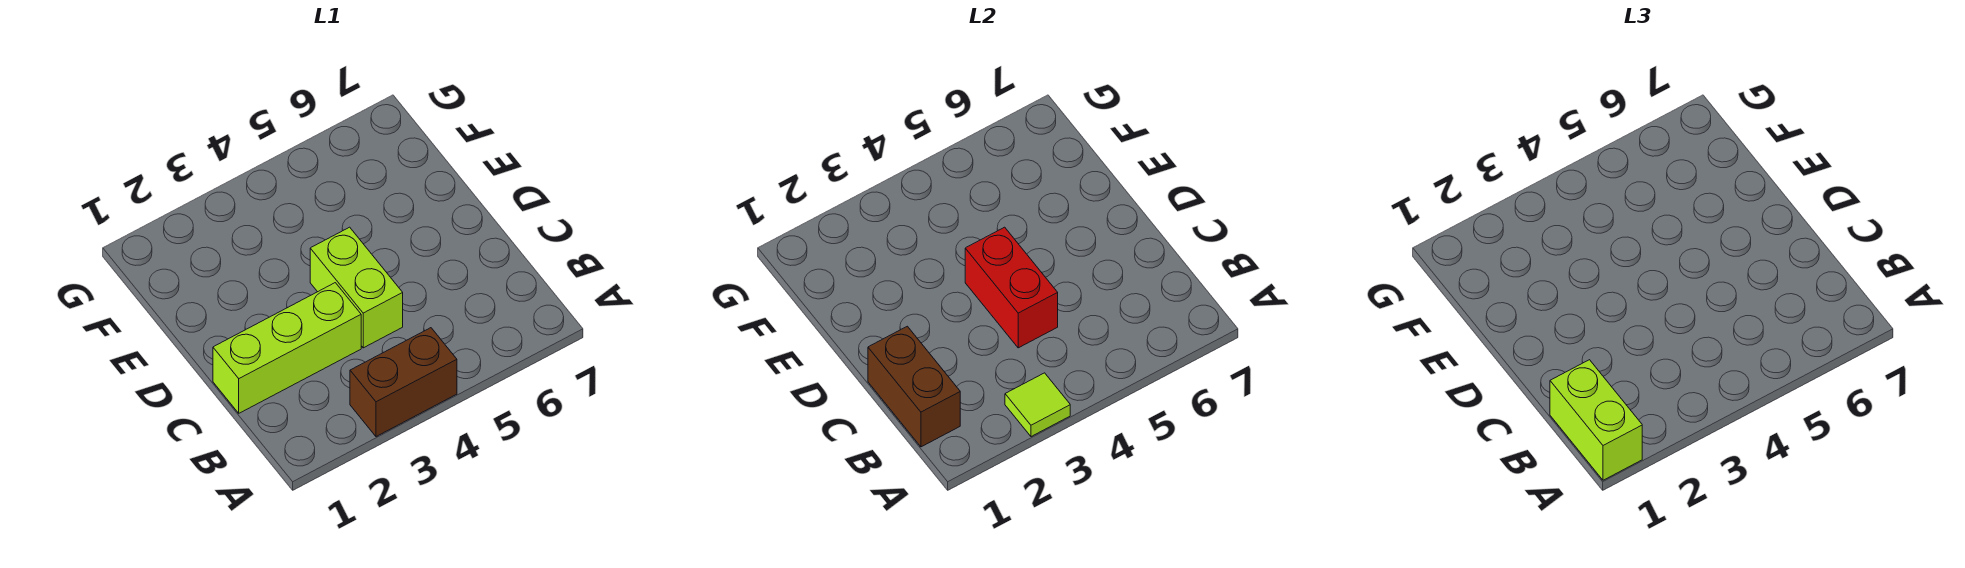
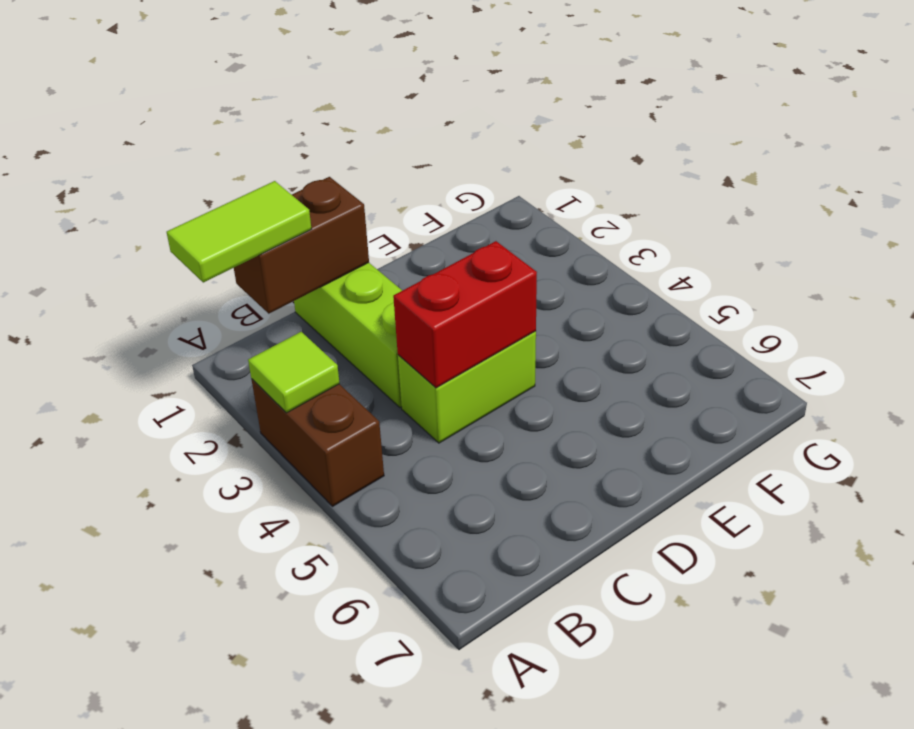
lime brick A1:B1 level 3 -> lime tile A1:B1 level 3

